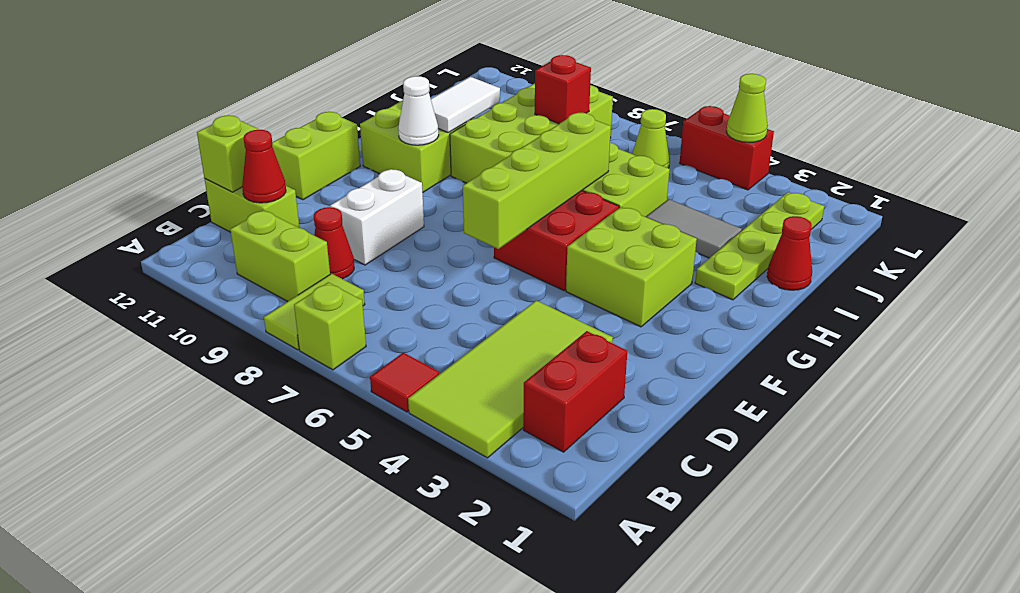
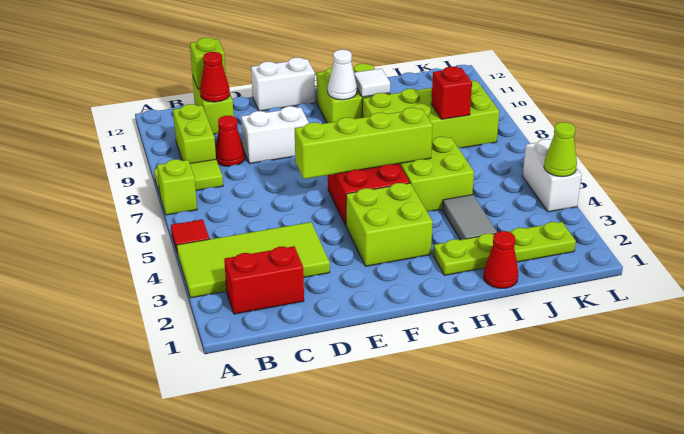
lime brick E12:F12 level 1 -> white brick E12:F12 level 1
white tile H10:I10 level 2 -> white tile H10 level 2
lime cone K6 level 1 -> none
red brick L4:L5 level 1 -> white brick L4:L5 level 1

